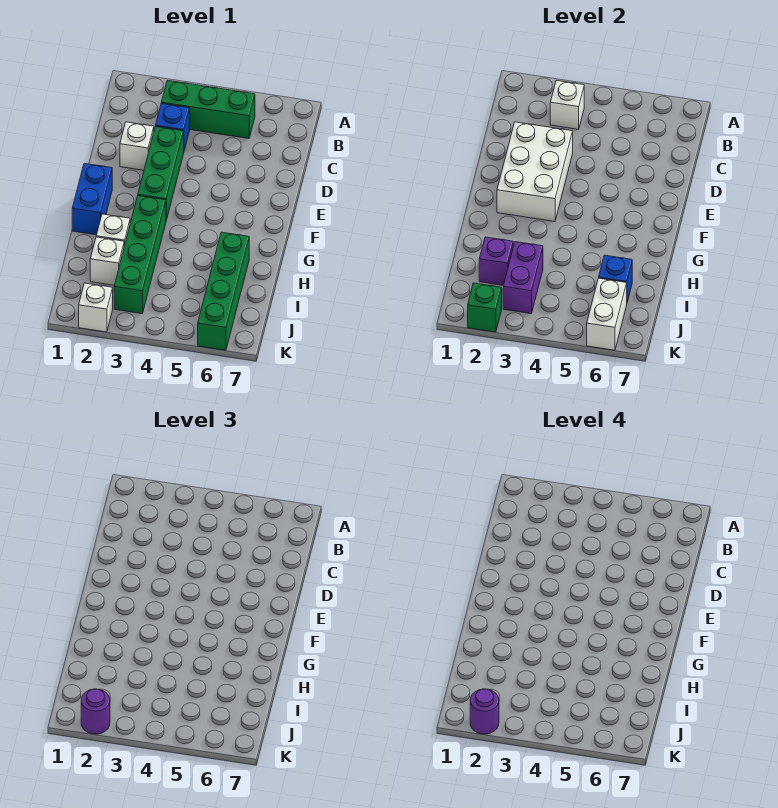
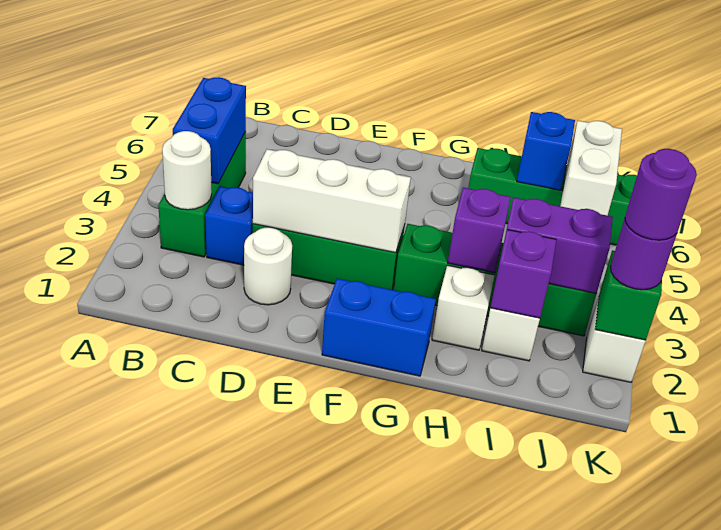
white brick B3 level 2 -> white round brick B3 level 2
none -> blue brick B4:B5 level 2
white brick D2 level 1 -> white round brick D2 level 1
white brick D2:F3 level 2 -> white brick D3:F3 level 2
none -> purple brick H3 level 2
white brick J6:K6 level 2 -> white brick J5:J6 level 2

